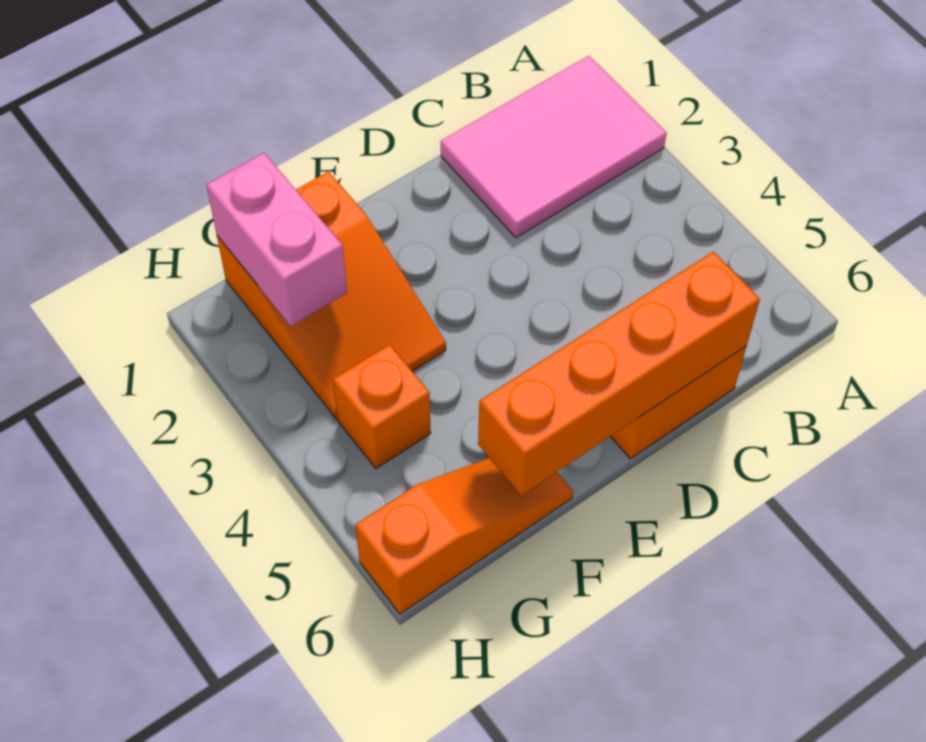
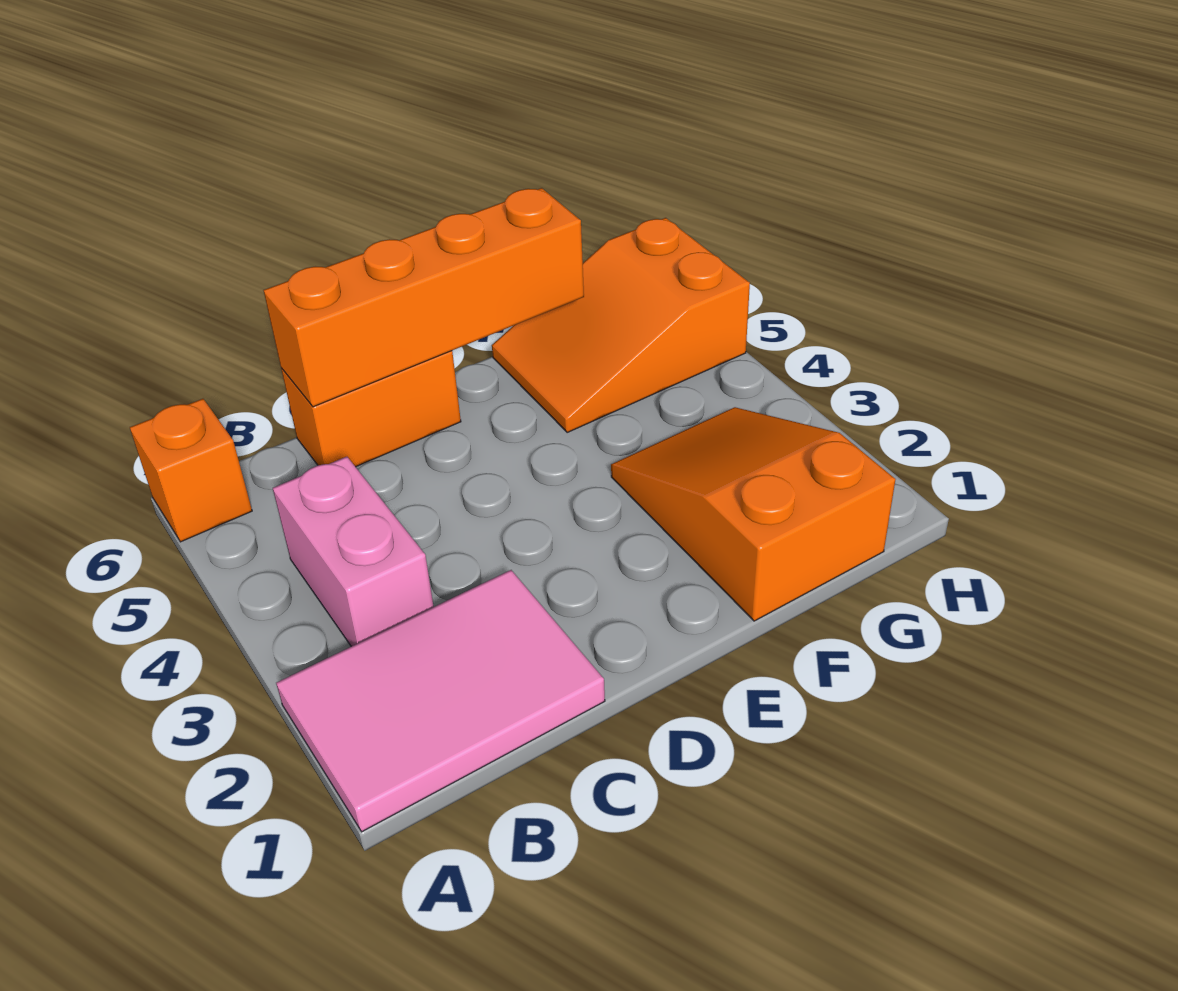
orange slope F6:H6 level 1 top H -> orange slope F5:H6 level 1 top H
pink brick G1:G2 level 2 -> pink brick B3:B4 level 1
orange brick G4 level 1 -> orange brick A6 level 1

